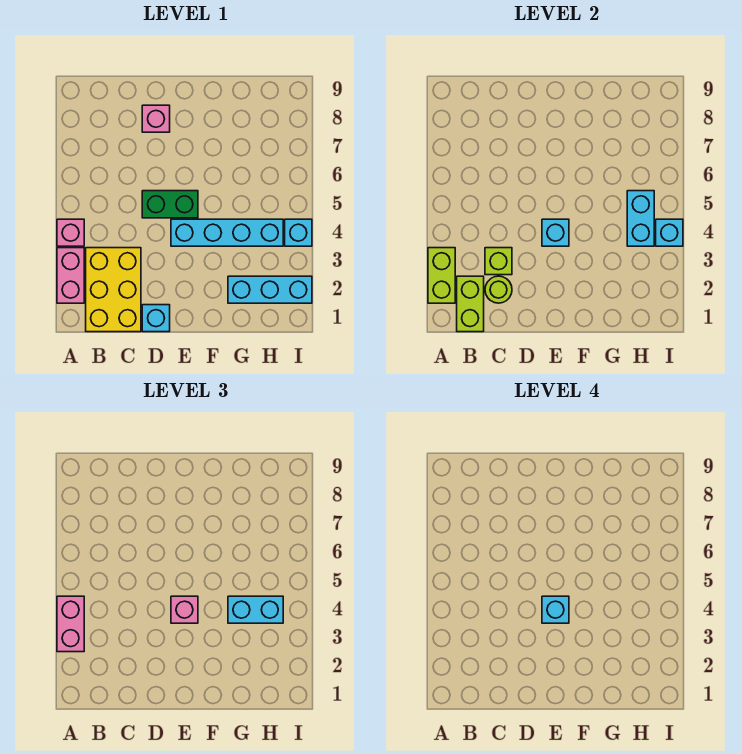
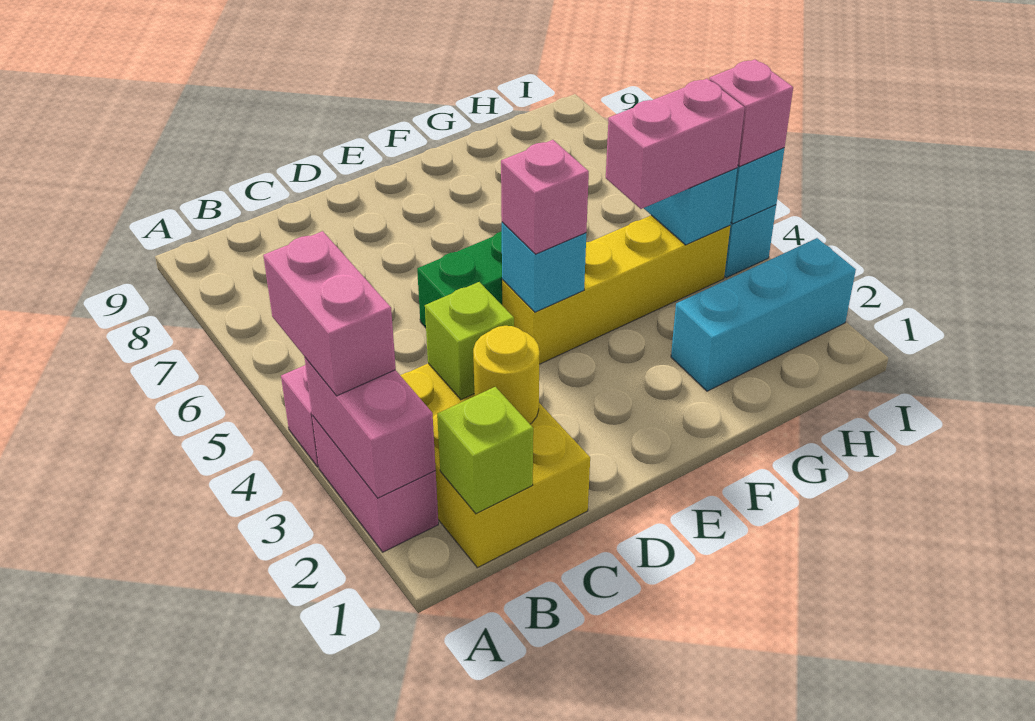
lime brick A2:A3 level 2 -> pink brick A2:A3 level 2
lime brick B1:B2 level 2 -> lime brick B1 level 2
lime round brick C2 level 2 -> yellow round brick C2 level 2
cyan brick D1 level 1 -> none
pink brick D8 level 1 -> pink brick I4 level 3
cyan brick E4:H4 level 1 -> yellow brick E4:H4 level 1
cyan brick E4 level 4 -> none
cyan brick G4:H4 level 3 -> pink brick G4:H4 level 3

